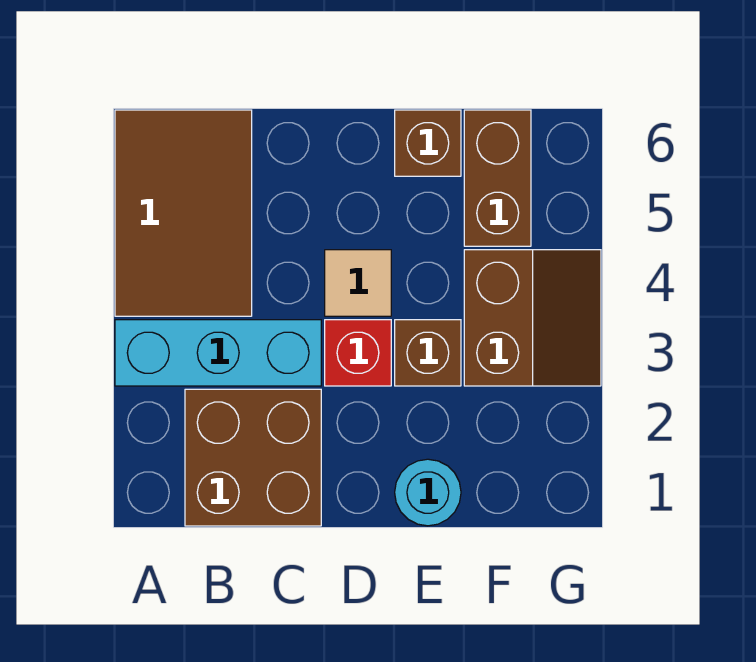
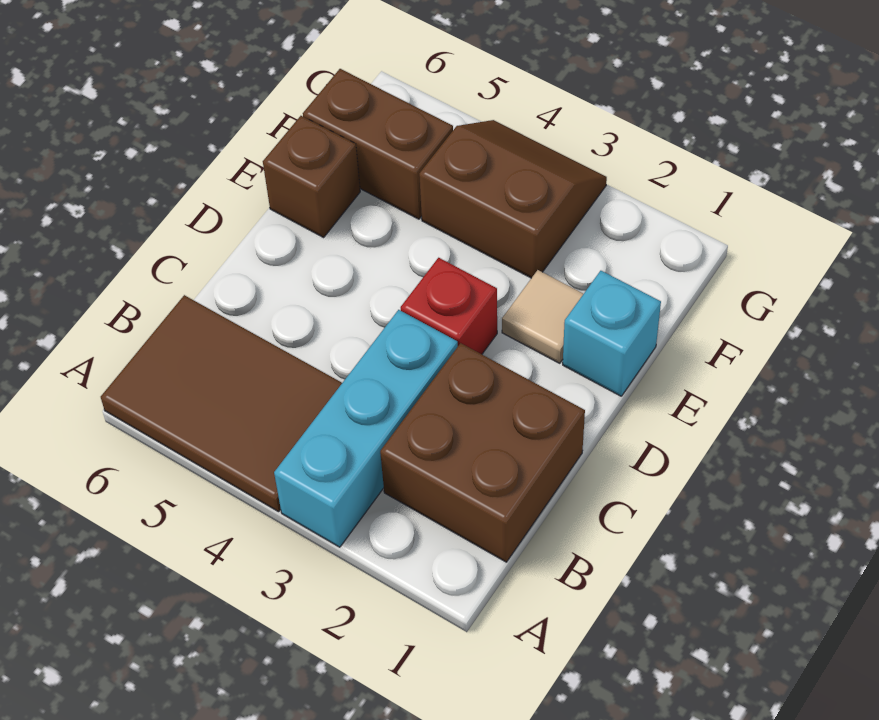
tan tile D4 level 1 -> tan tile E2 level 1
cyan round brick E1 level 1 -> cyan brick E1 level 1
brown brick E3 level 1 -> none

